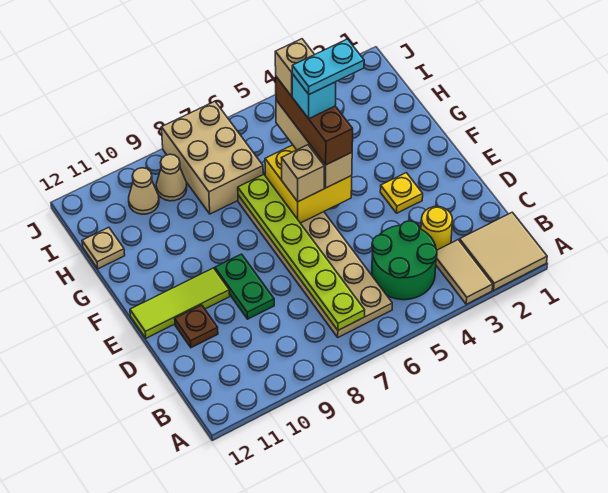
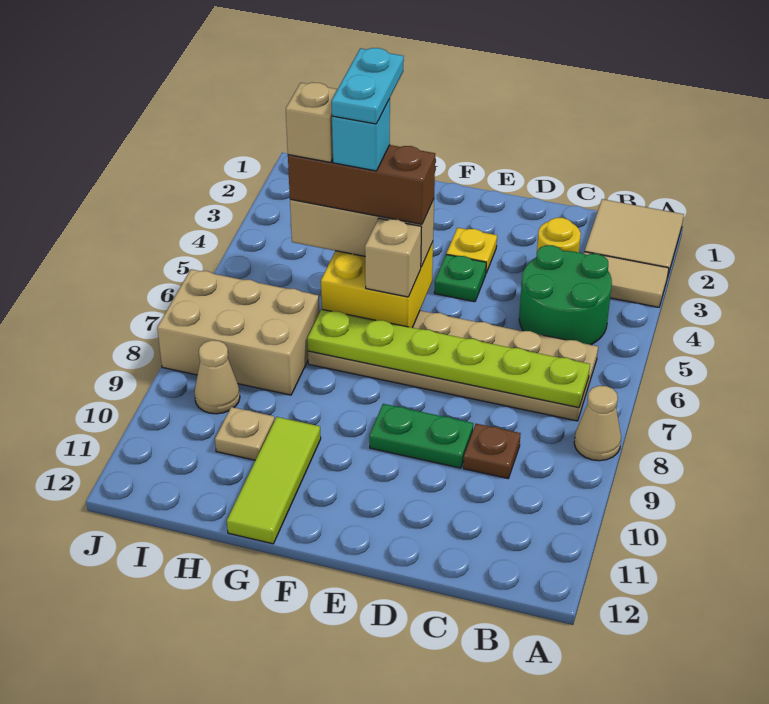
brown plate D11 level 1 -> brown plate C9 level 1
none -> green plate E4 level 1
lime tile E10:E12 level 1 -> lime tile G10:G12 level 1
tan plate H12 level 1 -> tan plate H10 level 1
tan cone I10 level 1 -> tan cone A8 level 1

